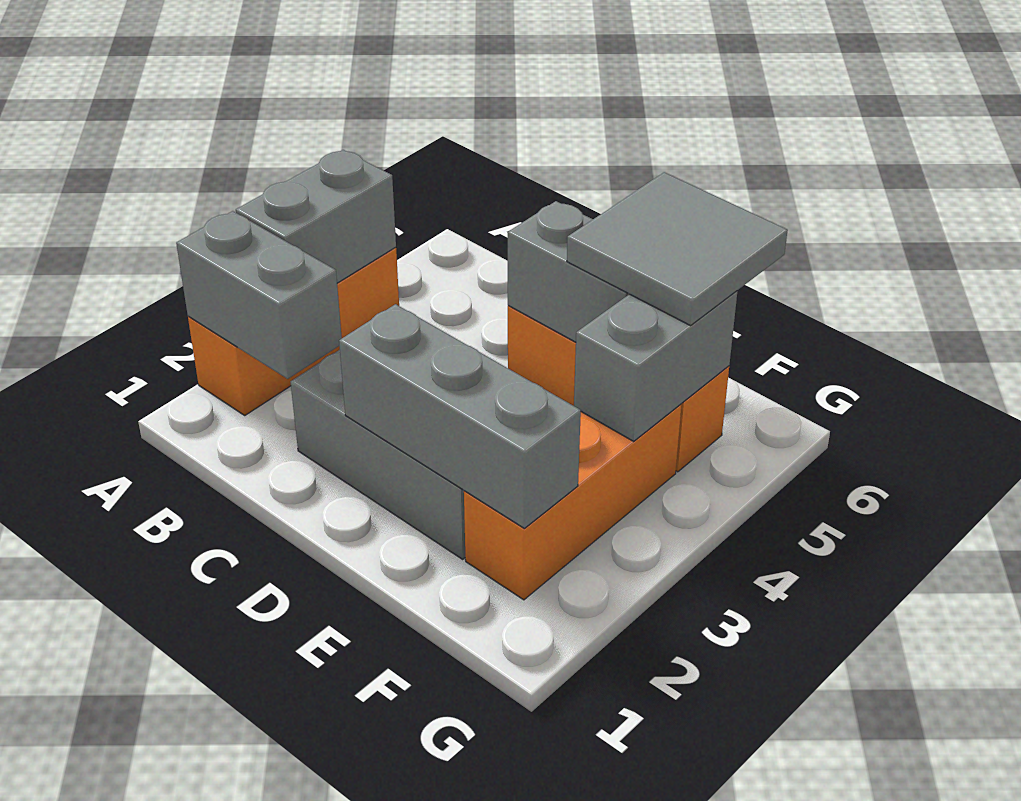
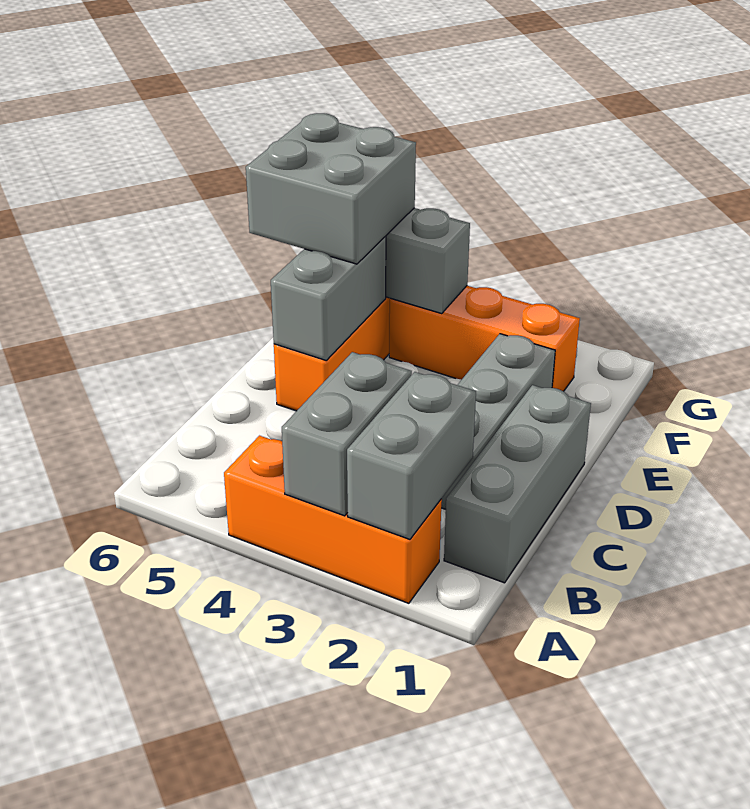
grey brick A3:A4 level 2 -> grey brick A3:B3 level 2
grey brick D2:F2 level 2 -> grey brick B1:D1 level 1
grey tile E5:F6 level 3 -> grey brick E5:F6 level 3

